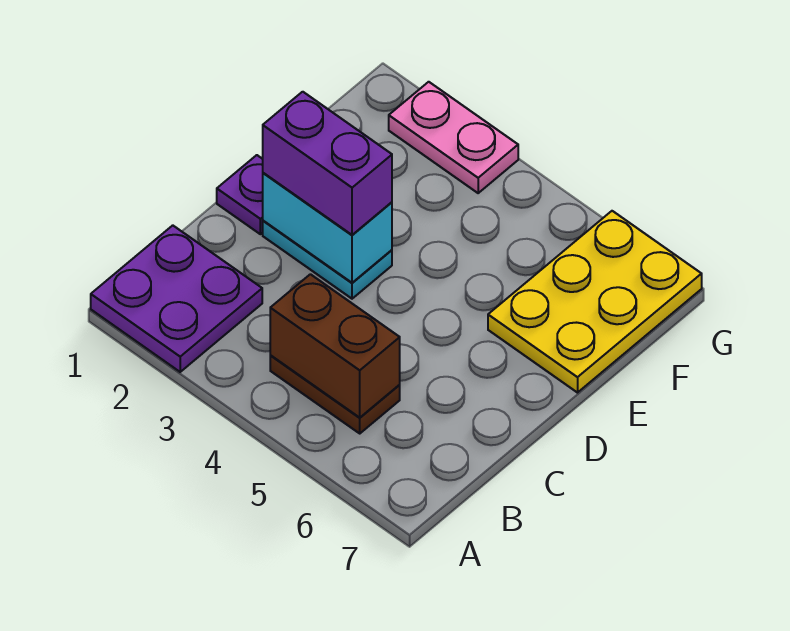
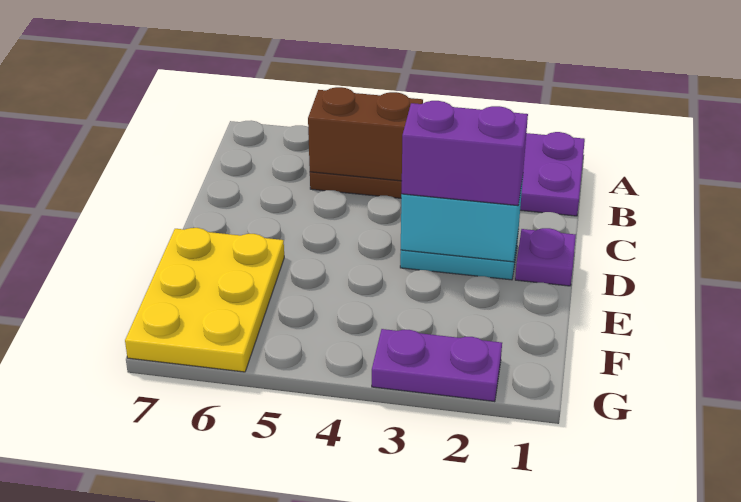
pink plate G2:G3 level 1 -> purple plate G2:G3 level 1

